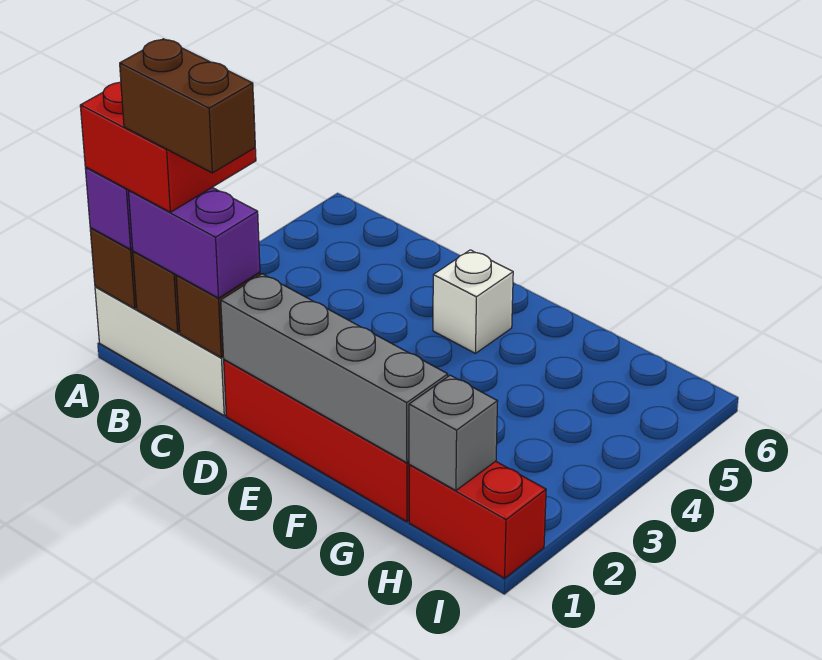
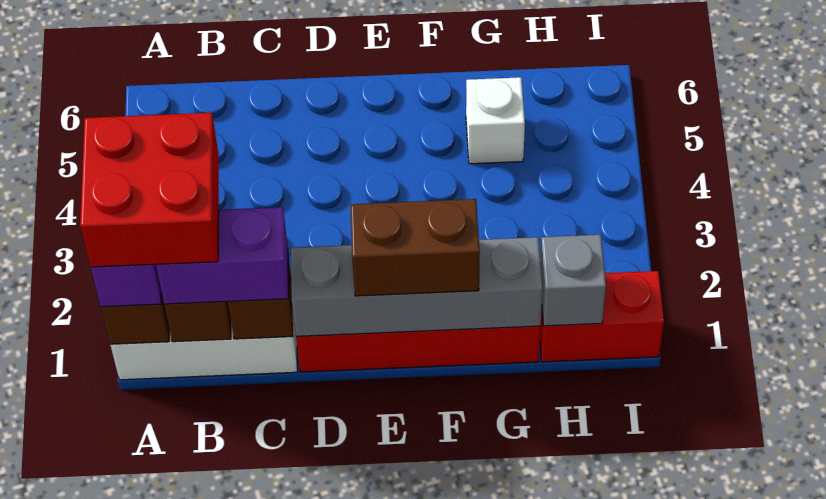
brown brick B1:C1 level 5 -> brown brick E1:F1 level 3
white brick E5 level 1 -> white brick G5 level 1

